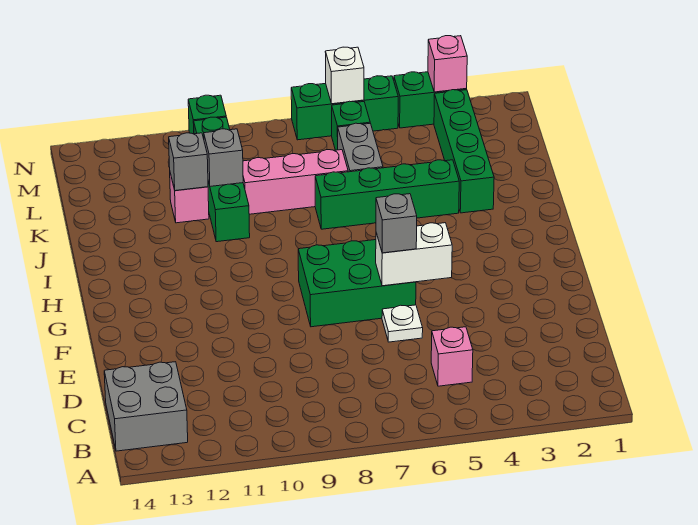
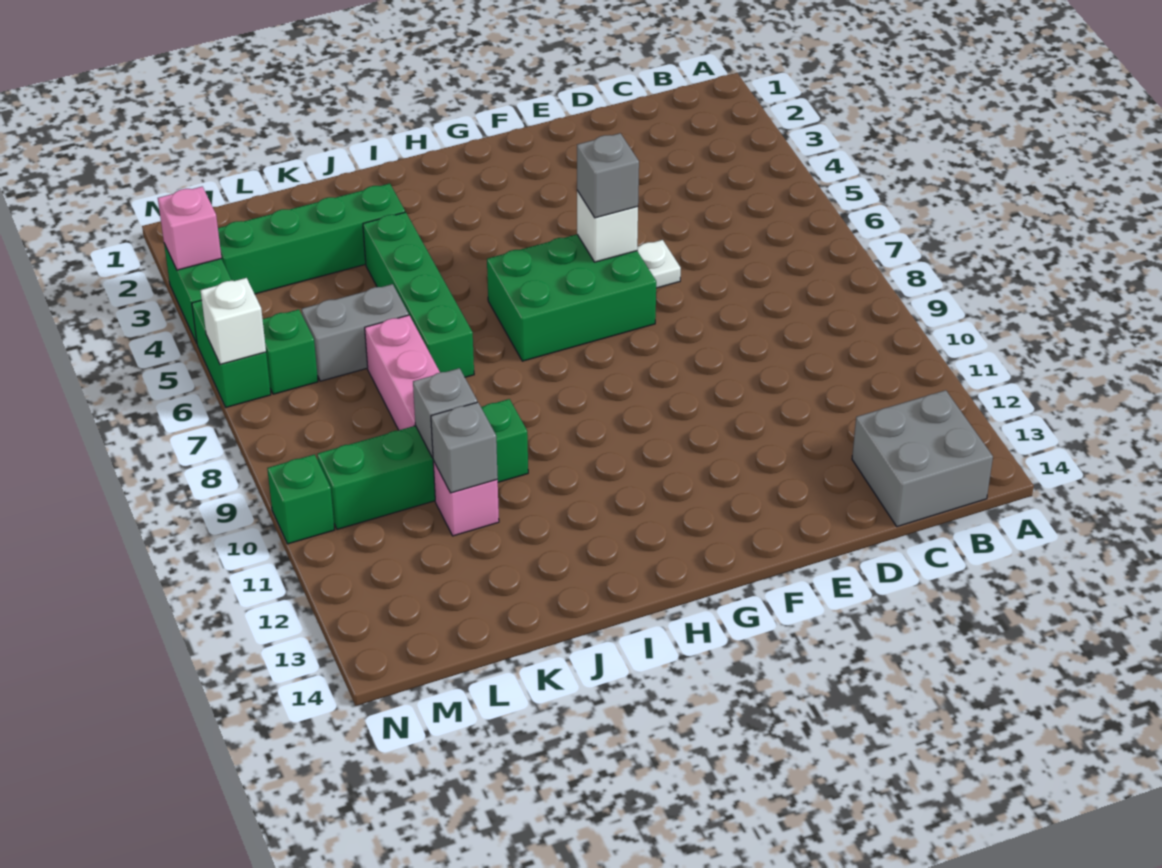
pink brick C5 level 1 -> none
white brick F5:F6 level 2 -> white brick F6 level 2
green brick F6:G8 level 1 -> green brick F6:H7 level 1
green brick N5:N7 level 1 -> green brick N5:N6 level 1

